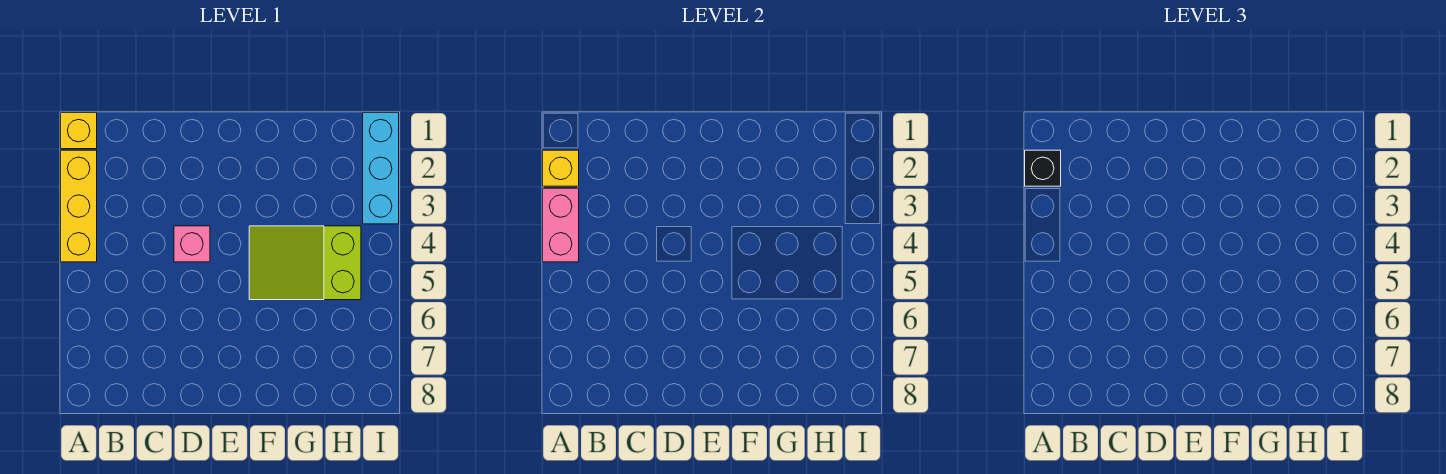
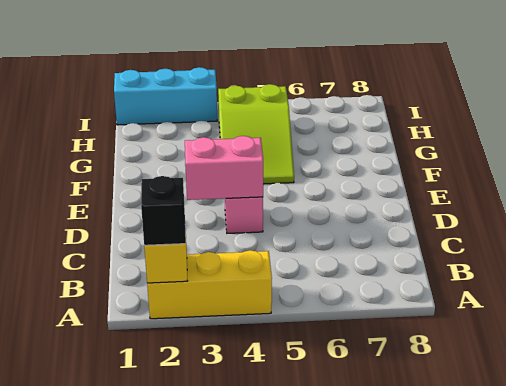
yellow brick A1 level 1 -> none
pink brick A3:A4 level 2 -> pink brick D3:D4 level 2

